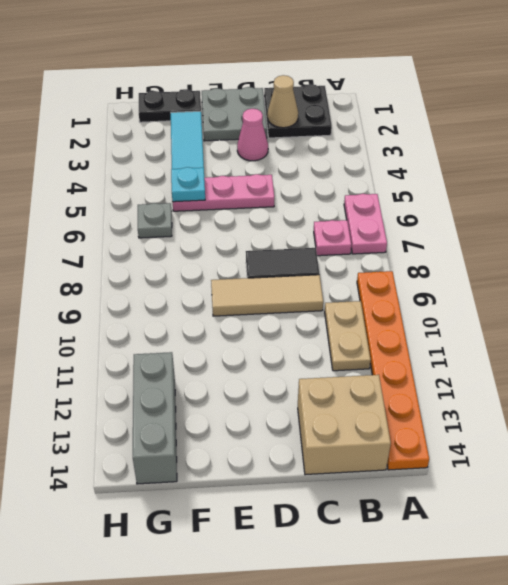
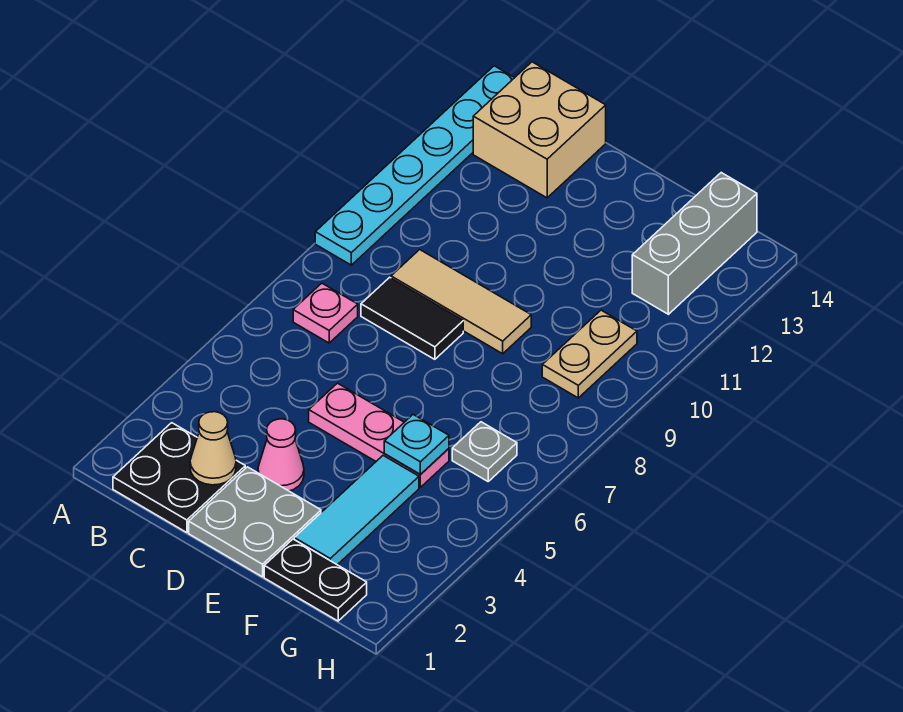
pink plate A6:A7 level 1 -> none
orange plate A9:A14 level 1 -> cyan plate A9:A14 level 1
tan plate B10:B11 level 1 -> tan plate G9:G10 level 1

